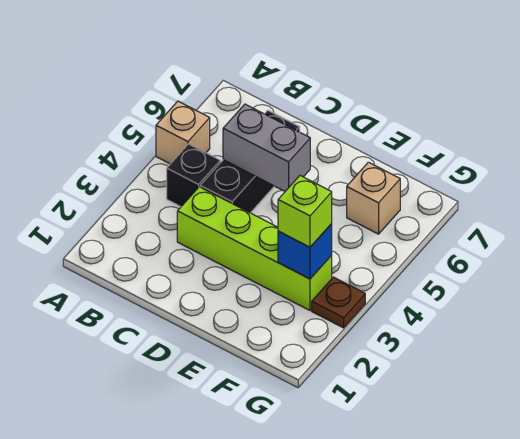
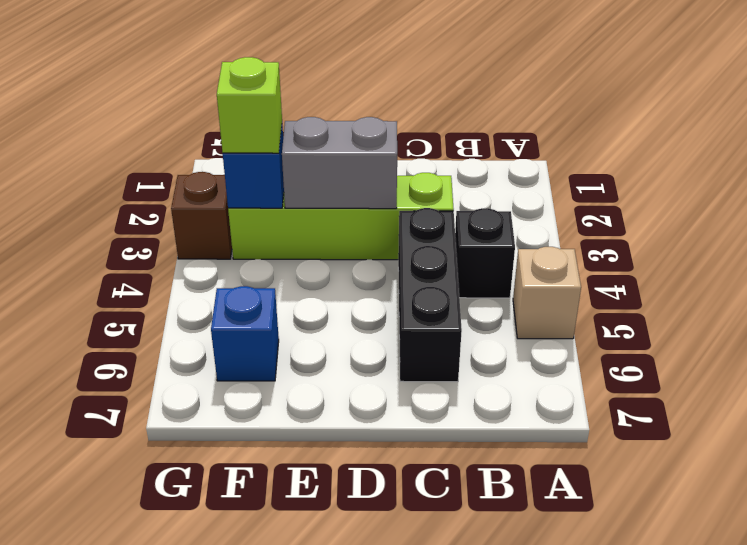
grey brick C5:D5 level 2 -> grey brick D3:E3 level 2
tan brick F6 level 1 -> blue brick F6 level 1
brown plate G3 level 1 -> brown brick G3 level 1

